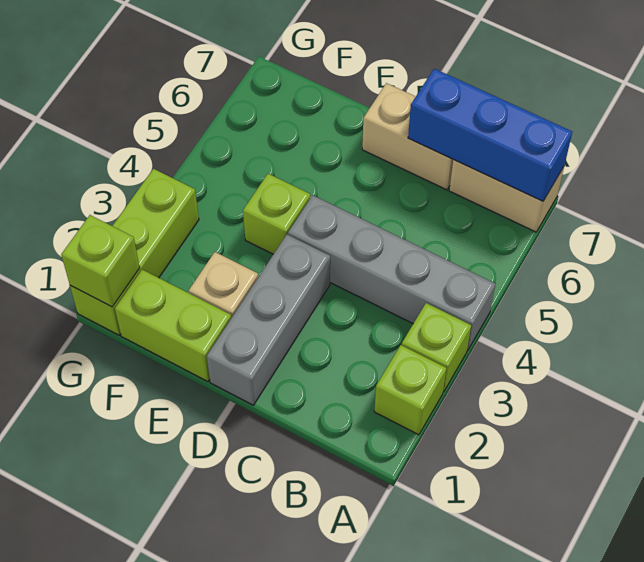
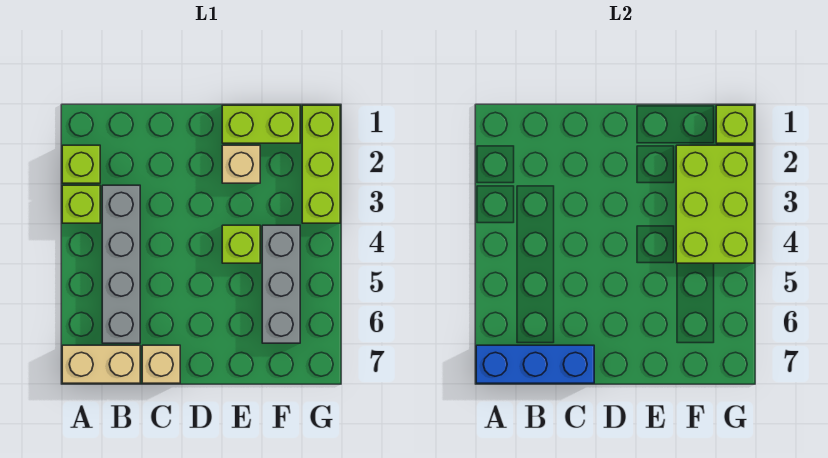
grey brick A4:D4 level 1 -> grey brick B3:B6 level 1
tan brick C7:D7 level 1 -> tan brick C7 level 1
grey brick D1:D3 level 1 -> grey brick F4:F6 level 1
none -> lime brick F2:G4 level 2

